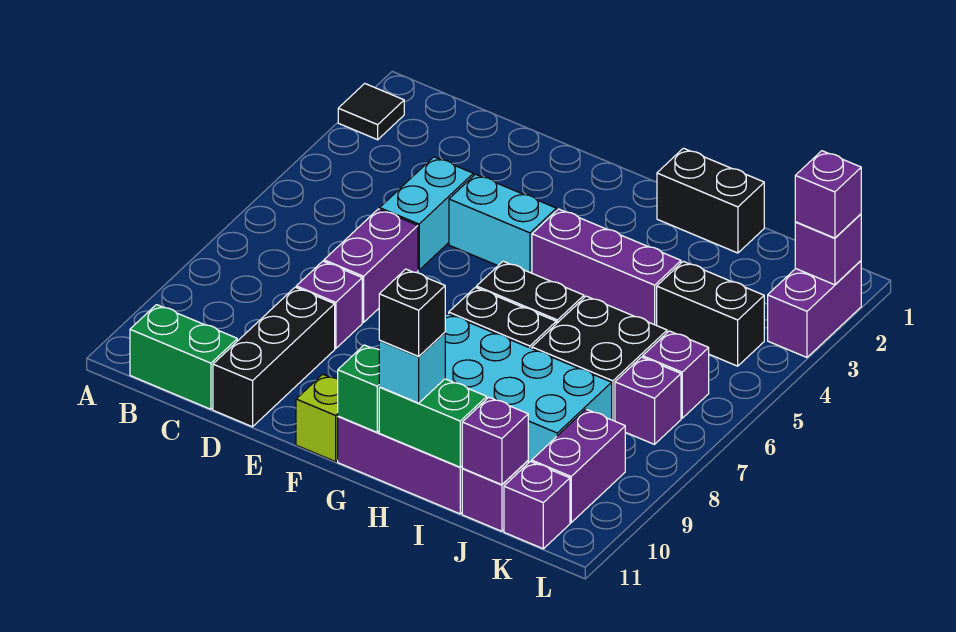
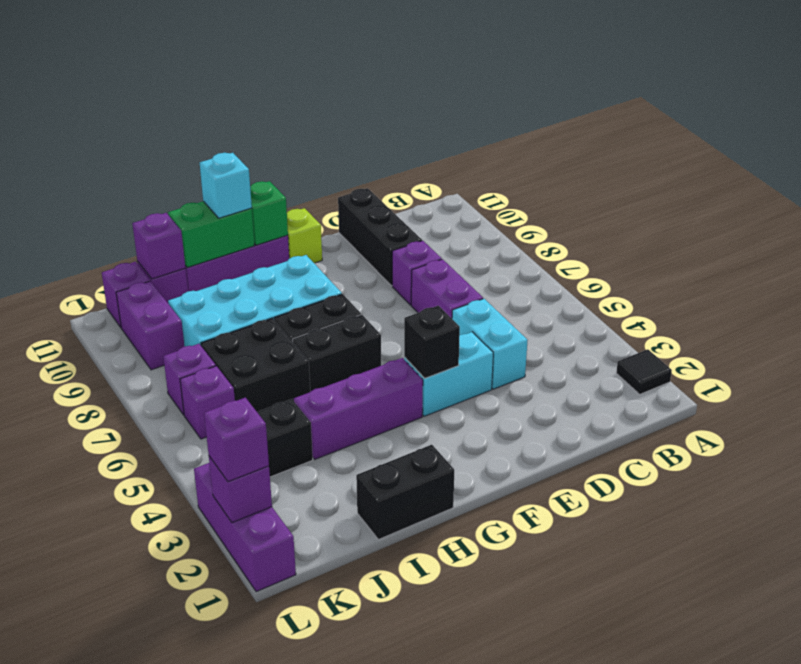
green brick B11:C11 level 1 -> none
black brick H11 level 4 -> black brick F4 level 2
purple brick L2:L3 level 1 -> purple brick L1:L3 level 1

